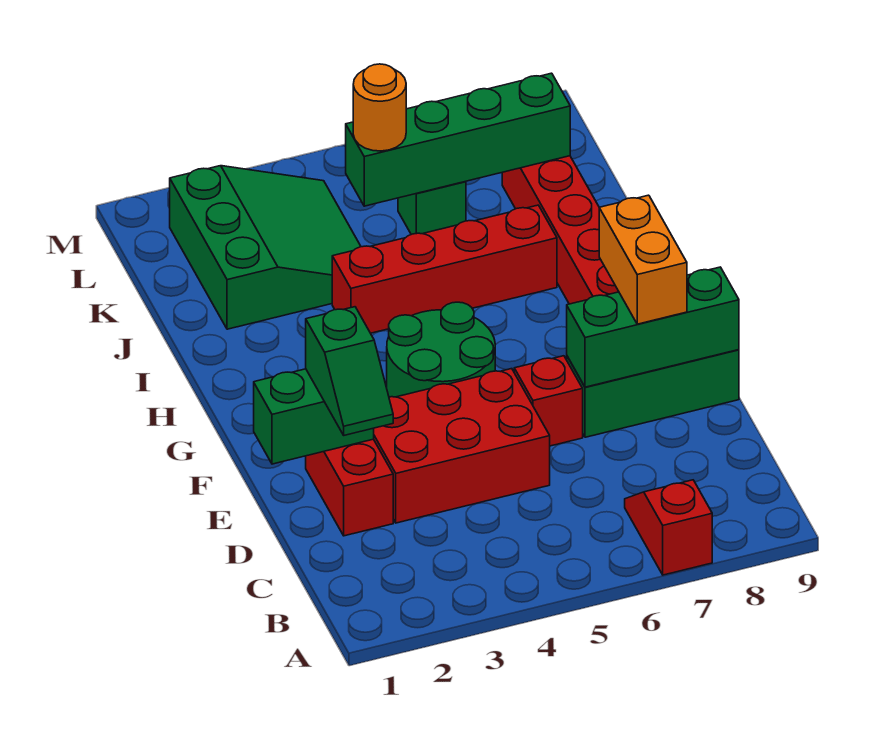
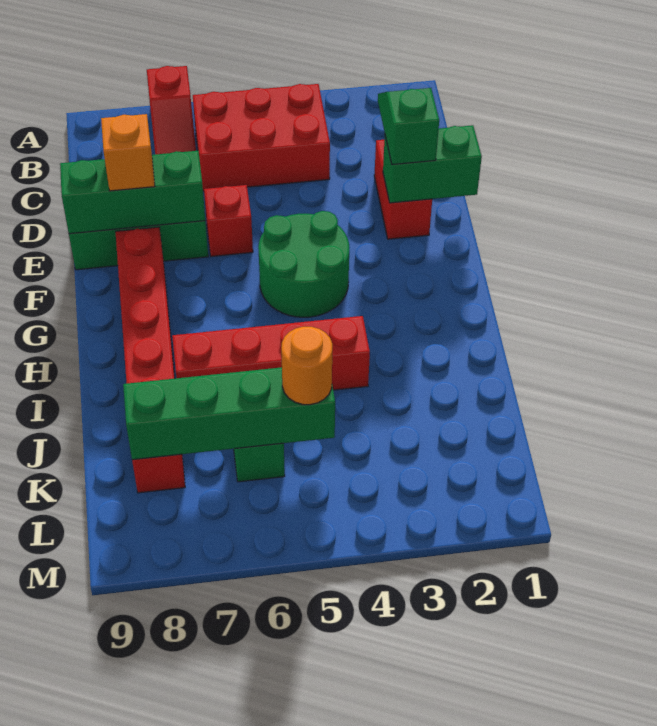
red brick D3:E5 level 1 -> red brick B4:C6 level 1
orange brick E8:F8 level 3 -> orange brick E8 level 3
green slope J2:L4 level 1 top 2 -> none

